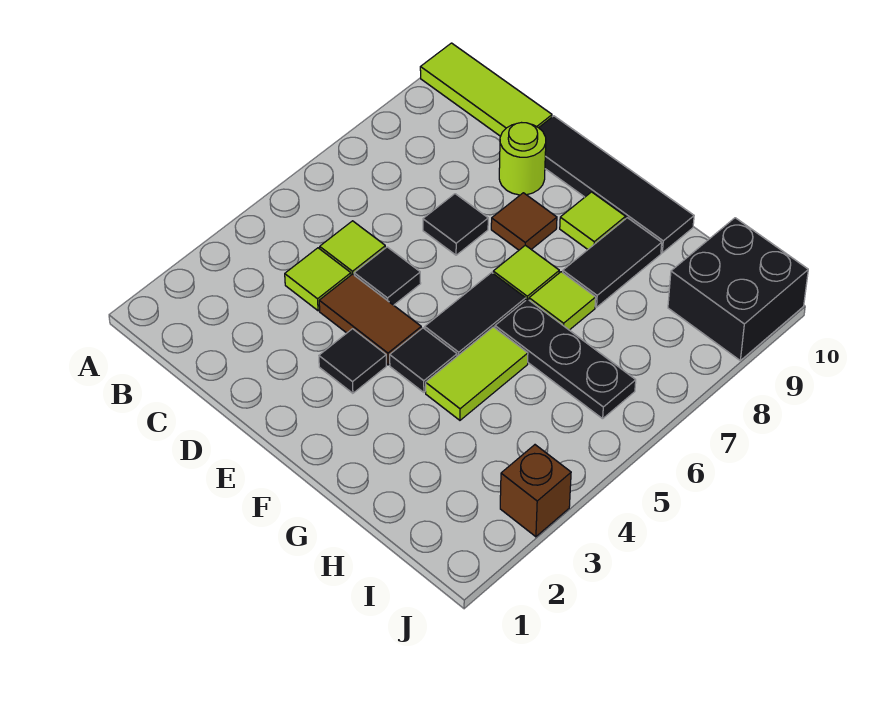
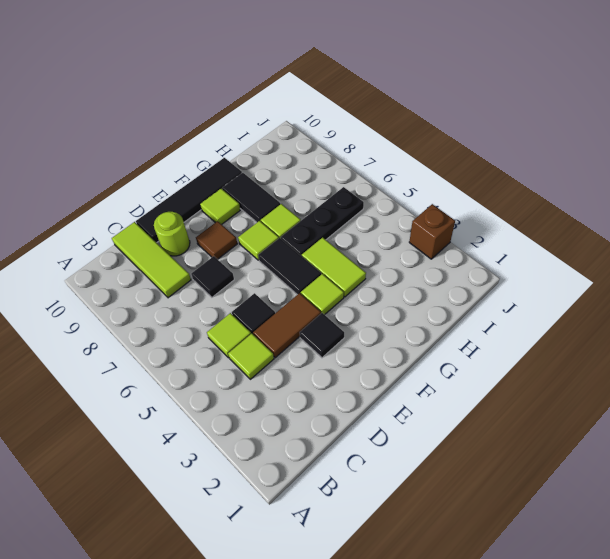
lime tile A10:C10 level 1 -> lime tile C8:C10 level 1
black tile F4 level 1 -> lime tile F4 level 1
black brick I9:J10 level 1 -> none

